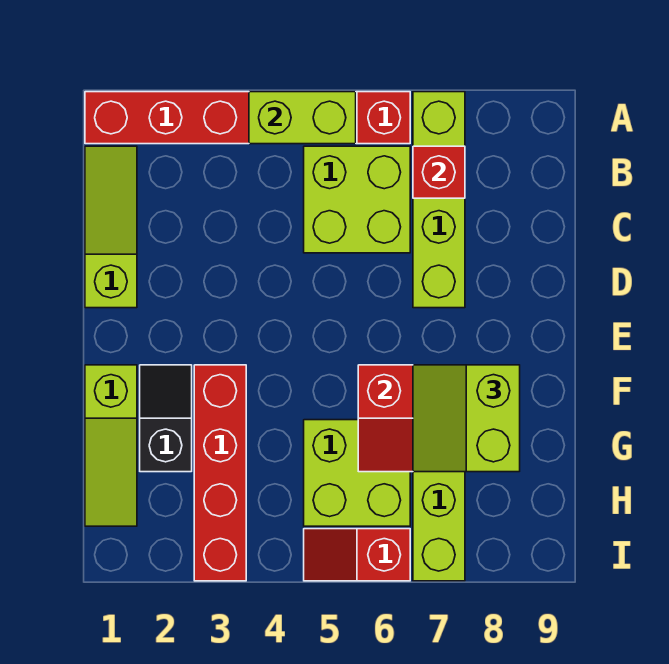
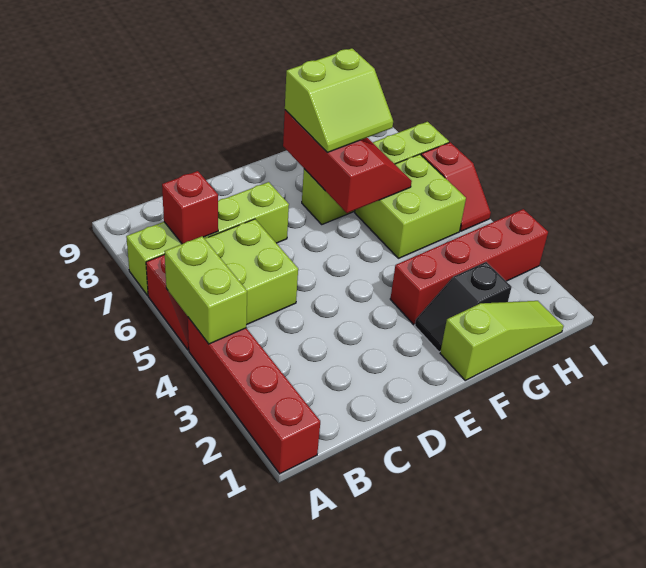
lime slope B1:D1 level 1 top D -> none

